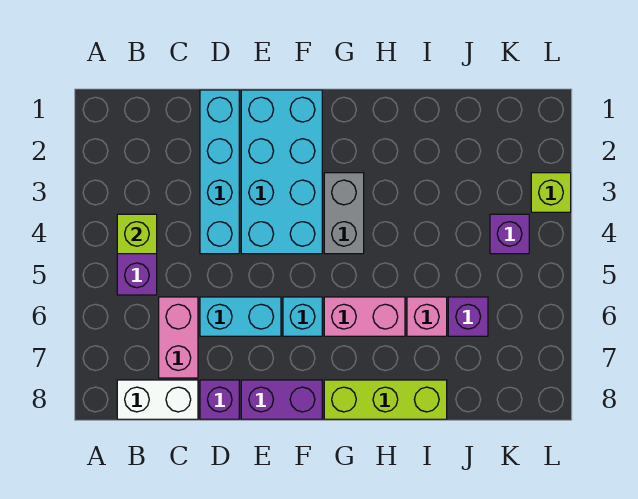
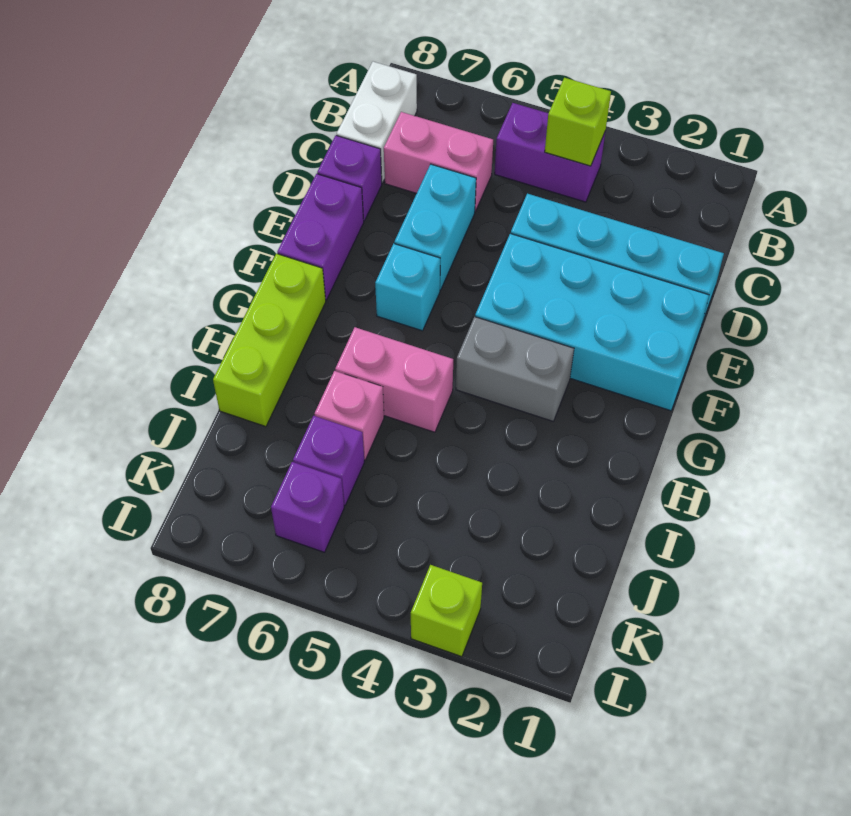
pink brick G6:H6 level 1 -> pink brick H5:H6 level 1
purple brick K4 level 1 -> purple brick K6 level 1

